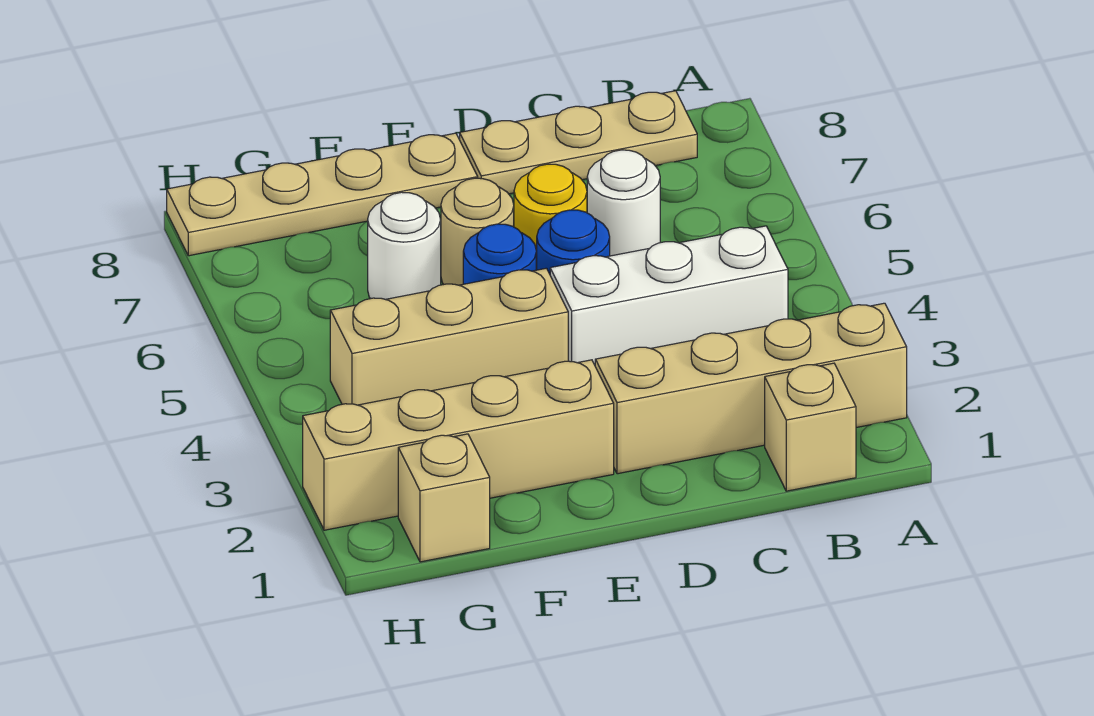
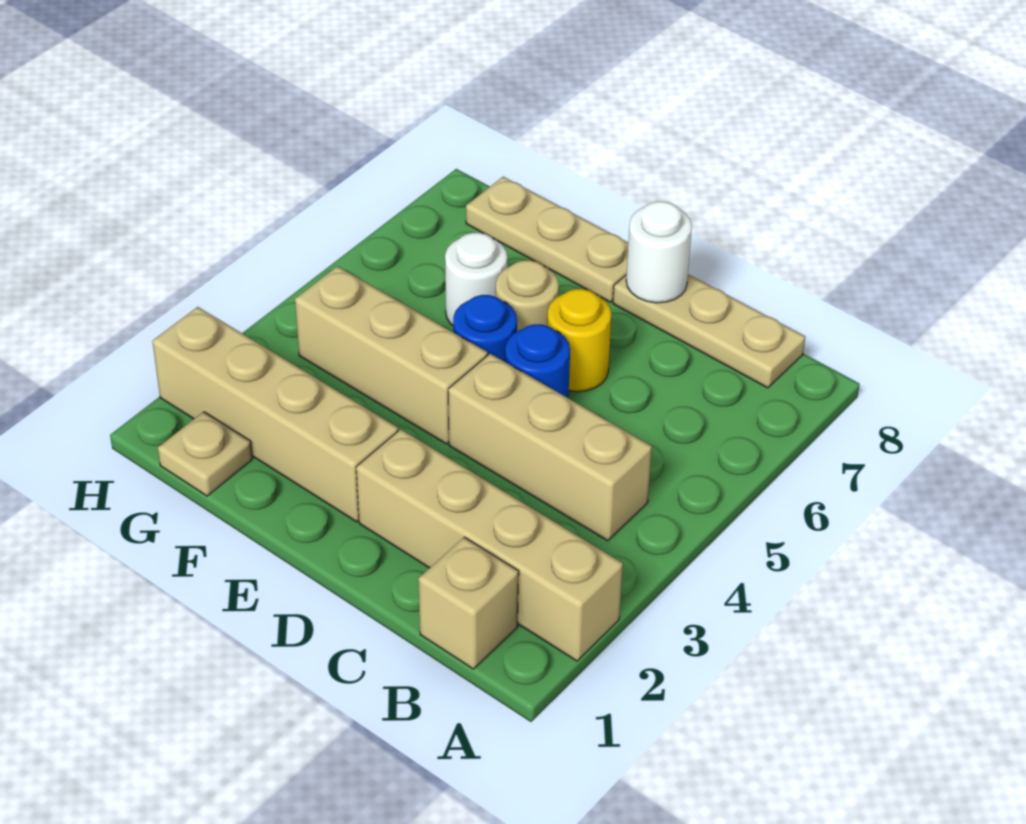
white brick B4:D4 level 1 -> tan brick B4:D4 level 1
white round brick C6 level 1 -> white round brick D8 level 2
tan plate E8:H8 level 1 -> tan plate E8:G8 level 1
tan brick G1 level 1 -> tan plate G1 level 1

